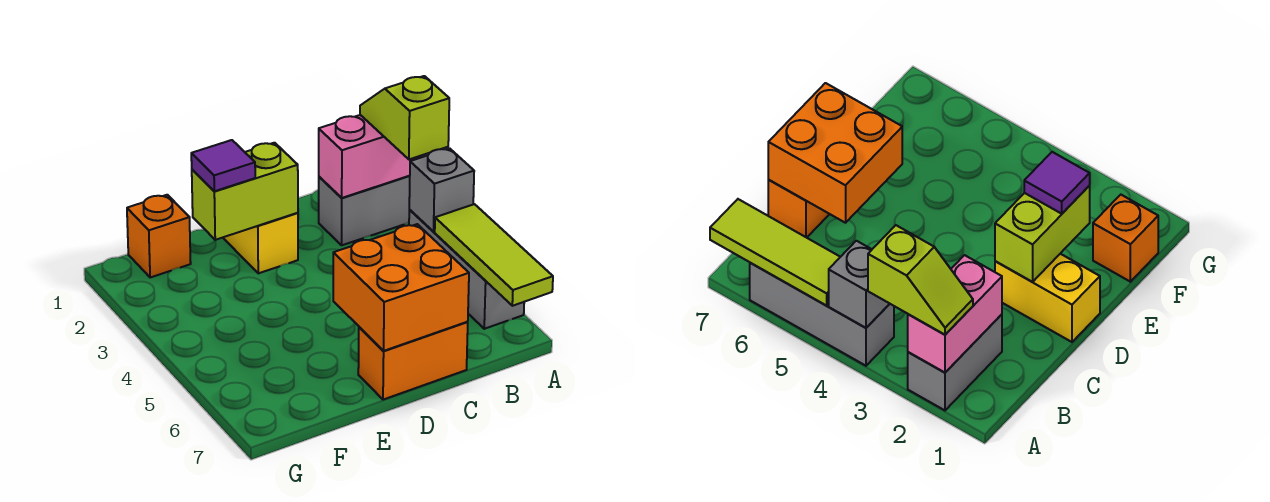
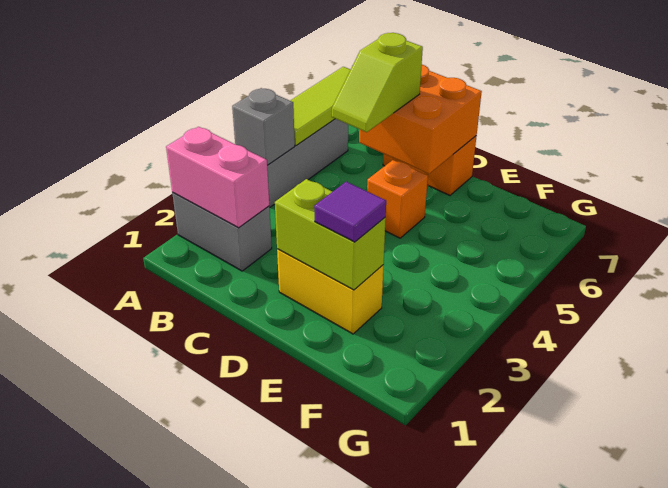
lime slope A2:A3 level 3 top 3 -> lime slope C5:C6 level 3 top 6
yellow brick D1:D2 level 1 -> yellow brick D2:E2 level 1
orange brick F1 level 1 -> orange brick D5 level 1

